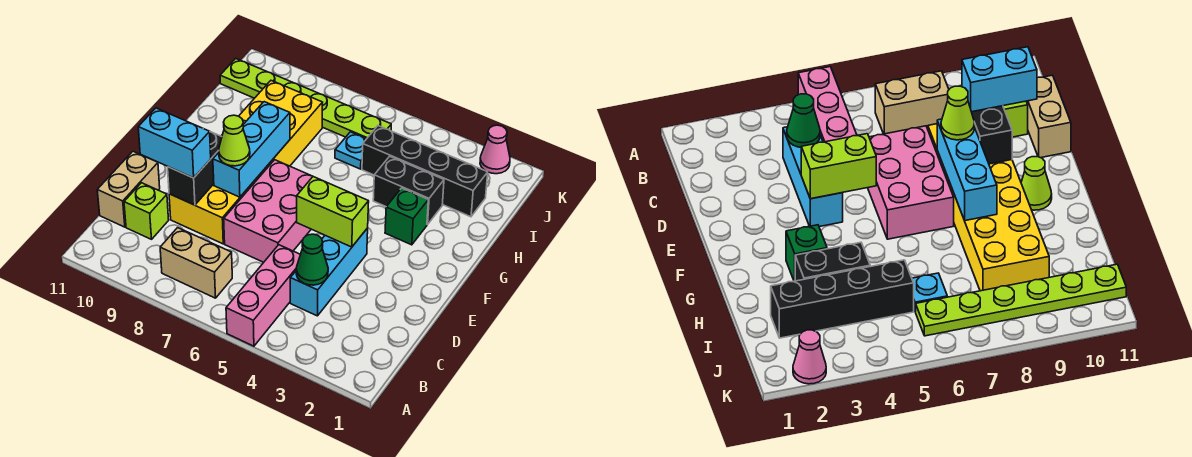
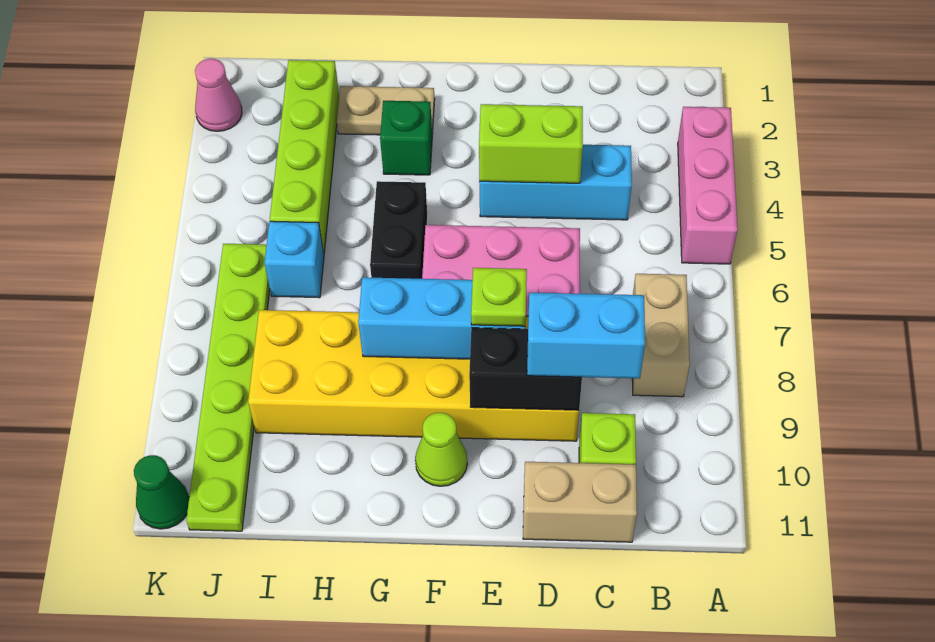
pink brick A5:C5 level 1 -> pink brick A3:A5 level 1
green cone C4 level 2 -> green cone K11 level 1
cyan brick D9:D10 level 3 -> cyan brick C9:D9 level 3
lime brick E4:E5 level 2 -> lime brick D4:E4 level 2
lime cone E8 level 3 -> lime plate E8 level 3
none -> tan plate G2:H2 level 1
black brick H3:H4 level 1 -> black brick G5:G6 level 1
black brick I2:I5 level 1 -> lime brick I2:I5 level 1
cyan plate I6 level 1 -> cyan brick I6 level 1

